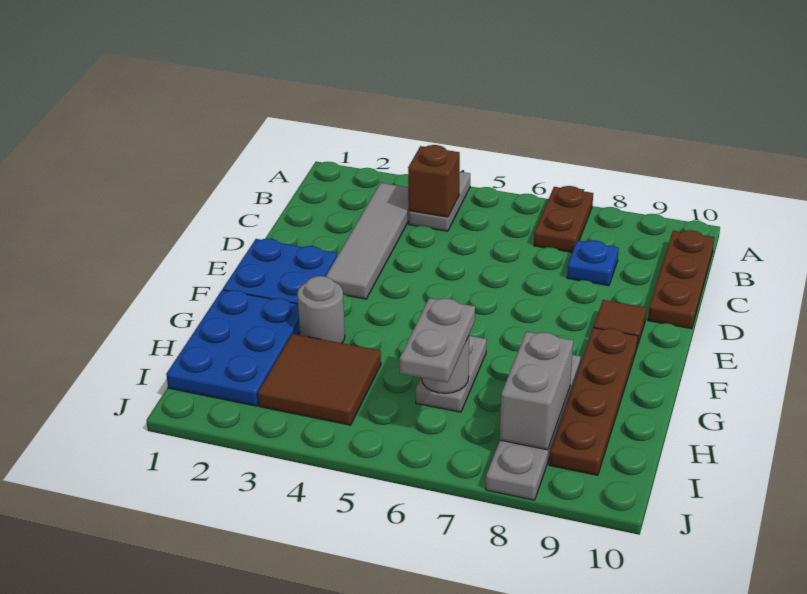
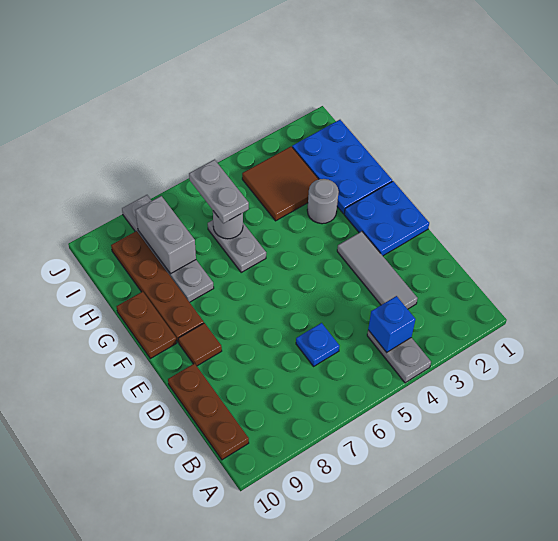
brown plate A7:B7 level 1 -> brown plate F10:G10 level 1
grey tile B3:E3 level 1 -> grey tile C3:E3 level 1
brown brick B4 level 2 -> blue brick B4 level 2
blue plate C8 level 1 -> blue plate C6 level 1

